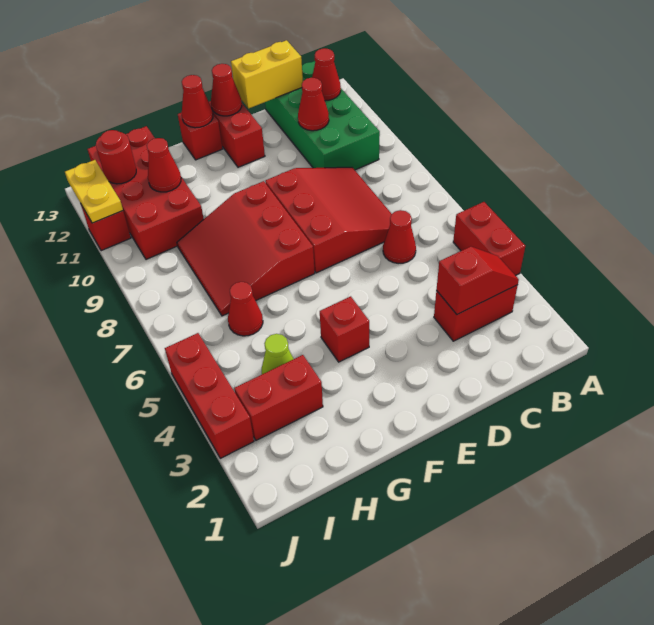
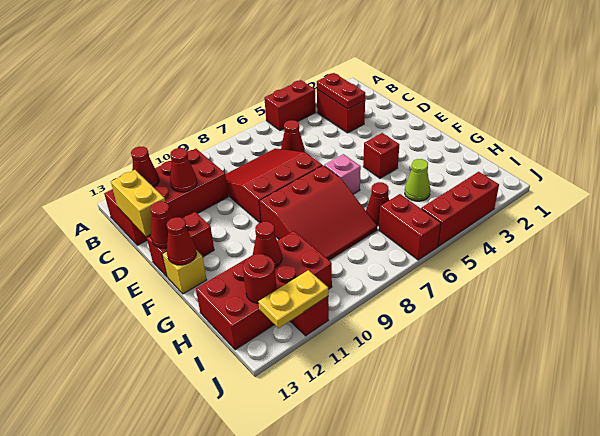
red slope B3:C3 level 2 top C -> red plate B3:C3 level 2
green brick B10:C13 level 1 -> red brick B10:C13 level 1
none -> pink brick F6 level 1
red brick F13 level 1 -> yellow brick F13 level 1
red brick H3:I3 level 1 -> red brick I6:J6 level 1

